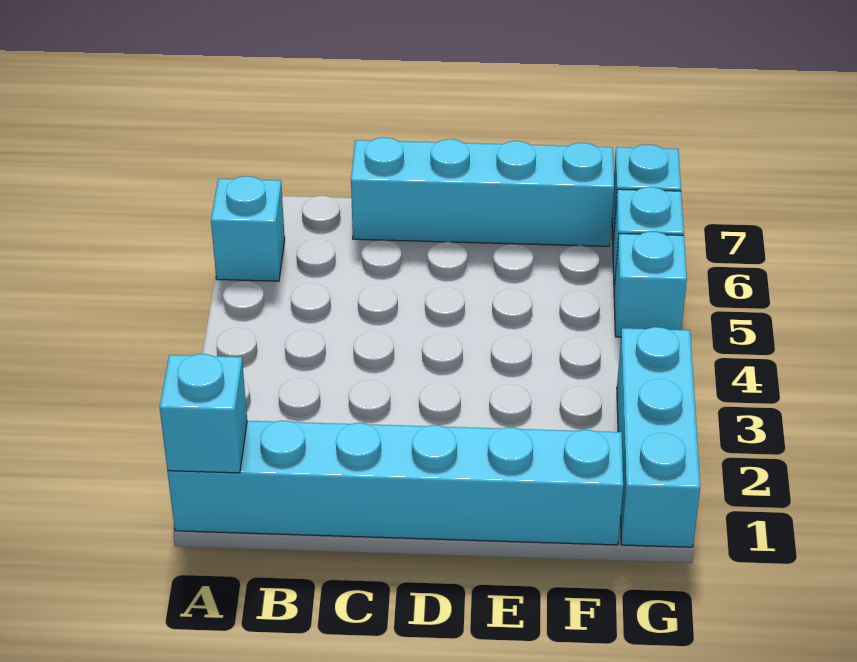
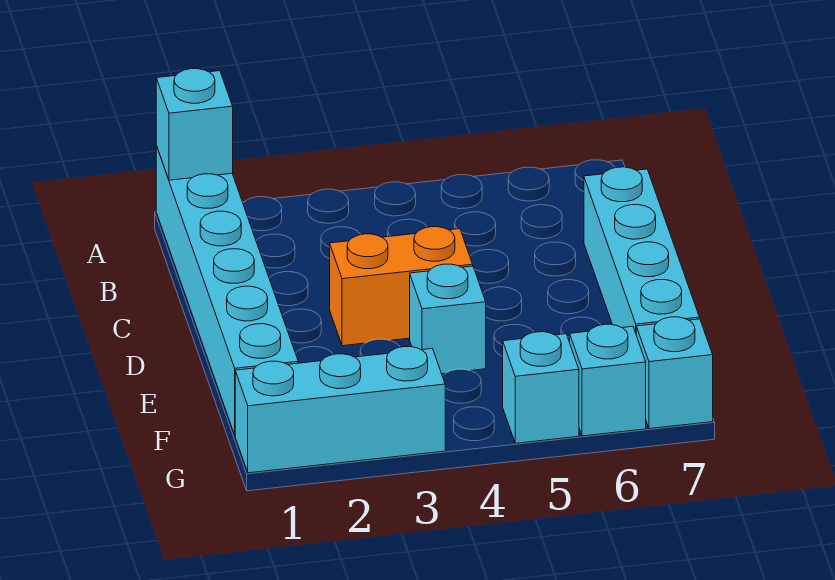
cyan brick A6 level 1 -> cyan brick E4 level 1
none -> orange brick D3:D4 level 1

